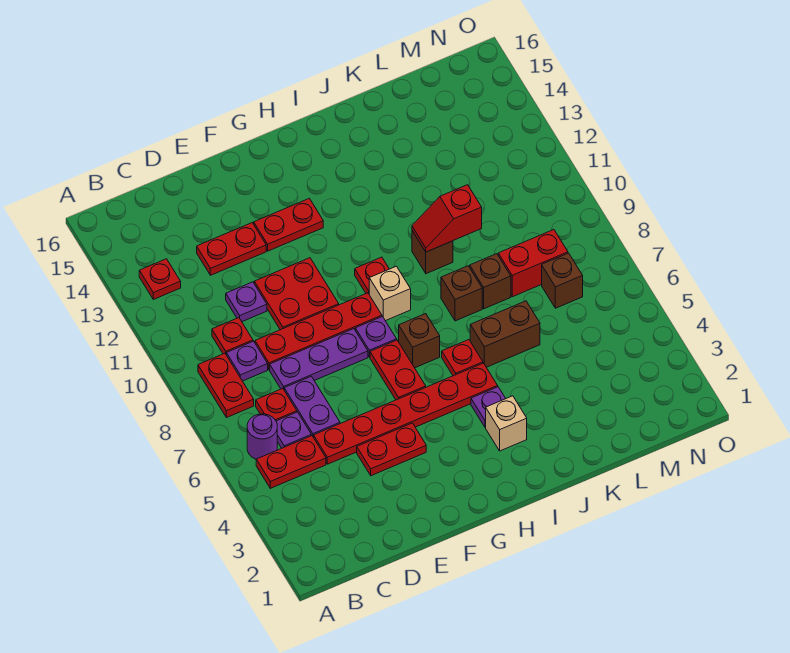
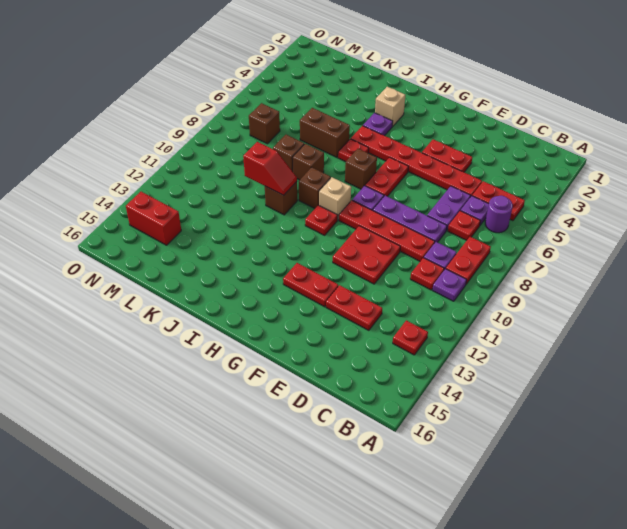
purple plate D11 level 1 -> purple plate B10 level 1
none -> brown brick I9 level 1
red brick L8:M8 level 1 -> red brick M14:N14 level 1

